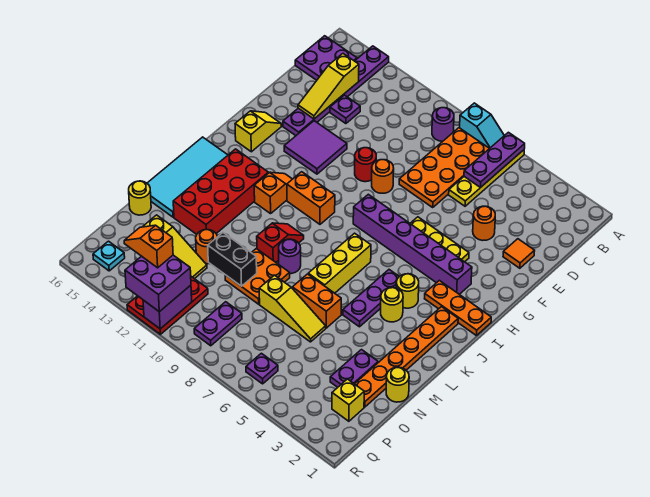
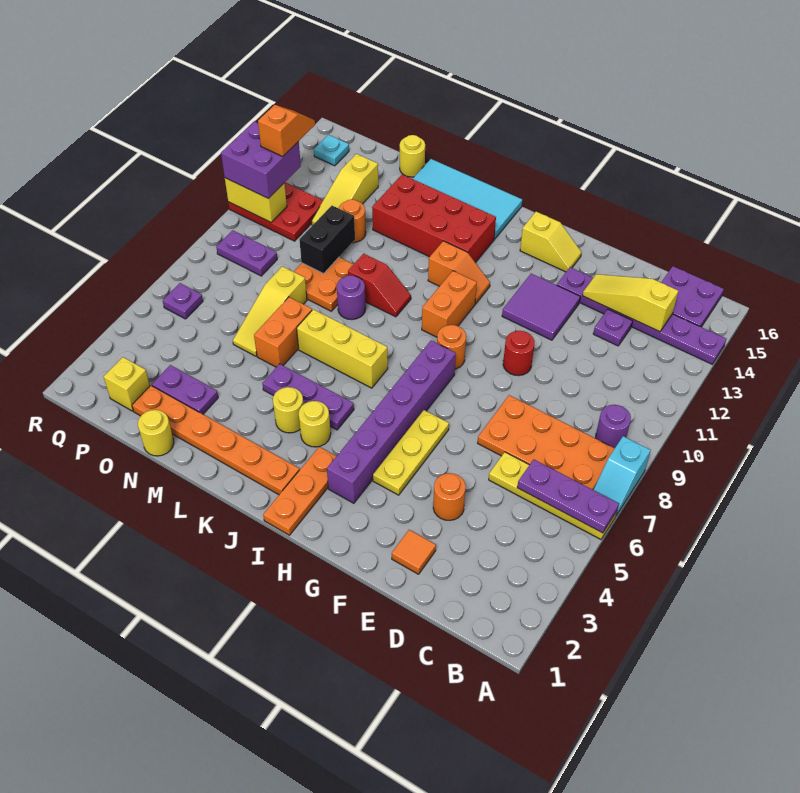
orange round brick F9 level 1 -> orange round brick H9 level 1
purple brick Q11:R11 level 2 -> yellow brick Q11:R11 level 2

